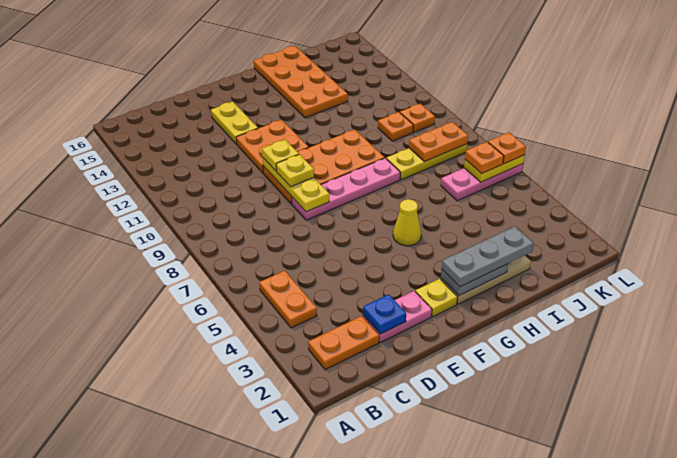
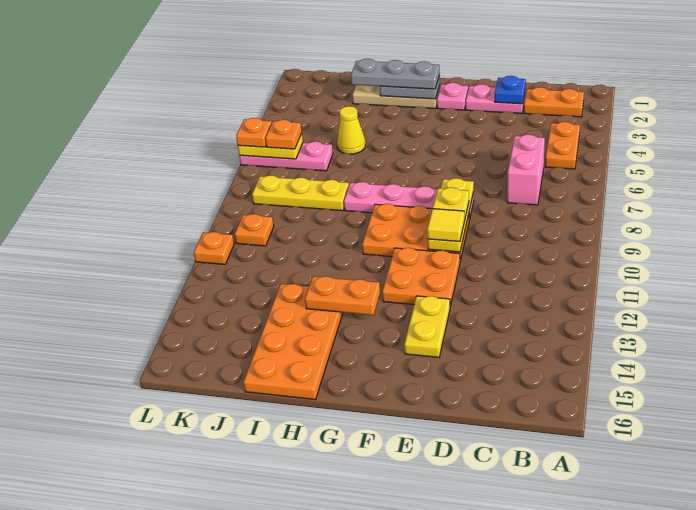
none -> pink brick C6:C7 level 1
orange plate E9:H10 level 1 -> orange plate E9:G10 level 1
yellow plate E10 level 3 -> yellow tile E10 level 3
yellow plate F2 level 1 -> pink plate F2 level 1
yellow cone G5 level 1 -> yellow cone I5 level 1
orange plate J8:K8 level 2 -> orange plate G13:H13 level 2
orange plate J10 level 1 -> orange plate L11 level 1

